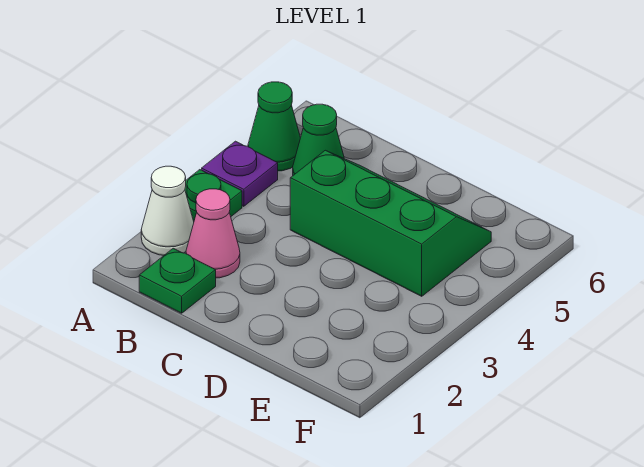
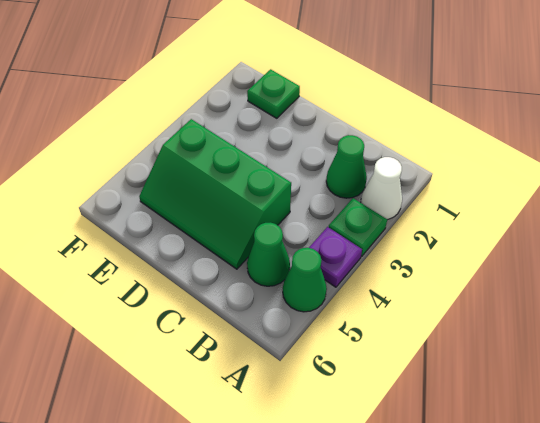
green plate B1 level 1 -> green plate E1 level 1
pink cone B2 level 1 -> green cone B2 level 1

